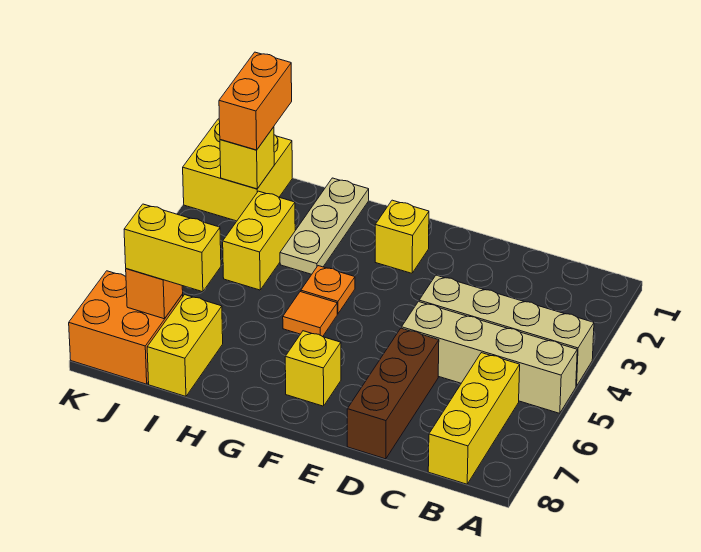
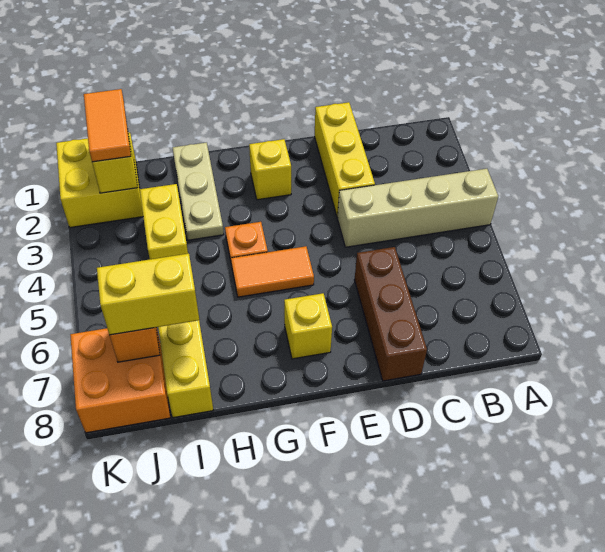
tan brick A5:D5 level 1 -> none
yellow brick B6:B8 level 1 -> yellow brick D1:D3 level 1
orange tile G5 level 1 -> orange tile F5:G5 level 1
orange brick J1:J2 level 3 -> orange tile J1:J2 level 3

